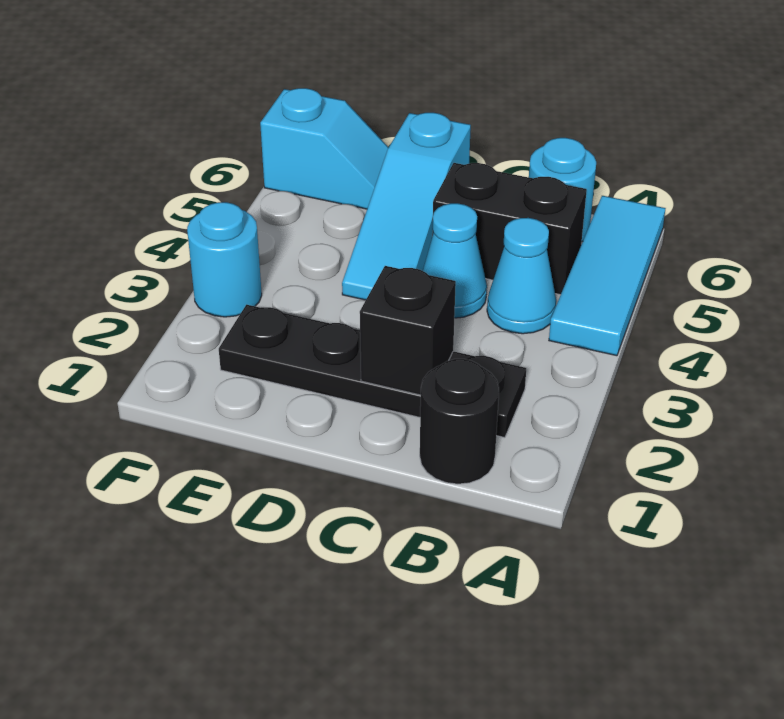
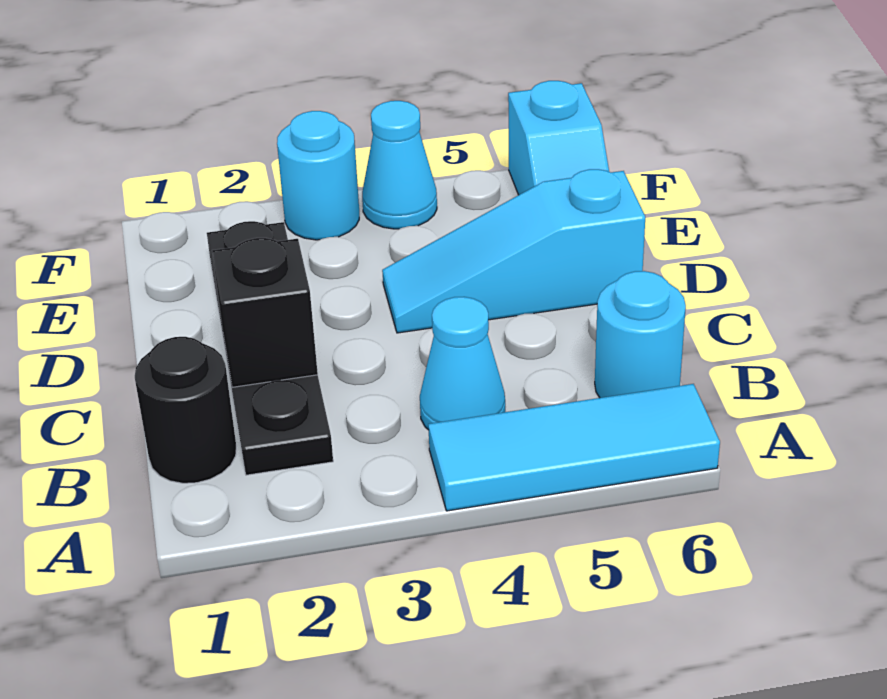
black brick B5:C5 level 1 -> none
cyan cone C4 level 1 -> cyan cone F4 level 1

